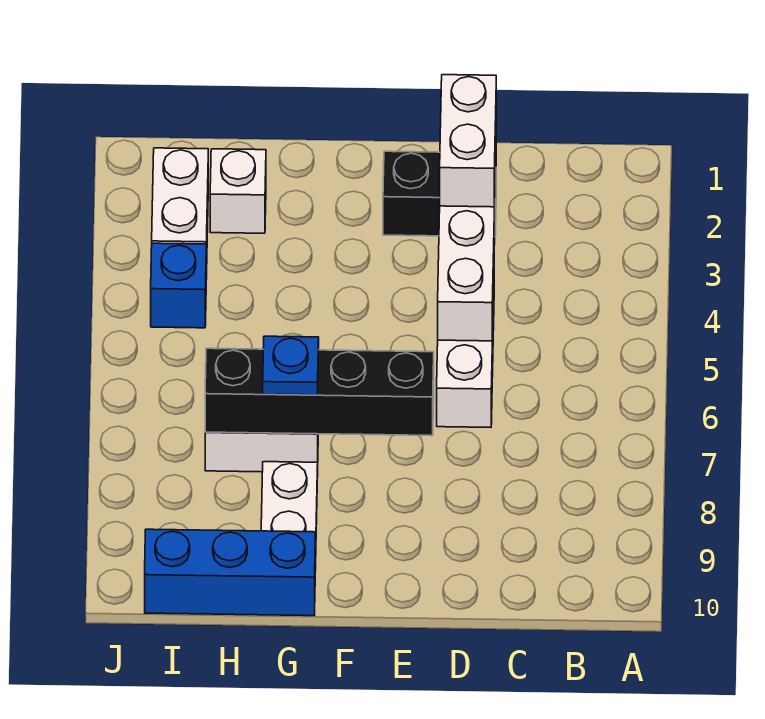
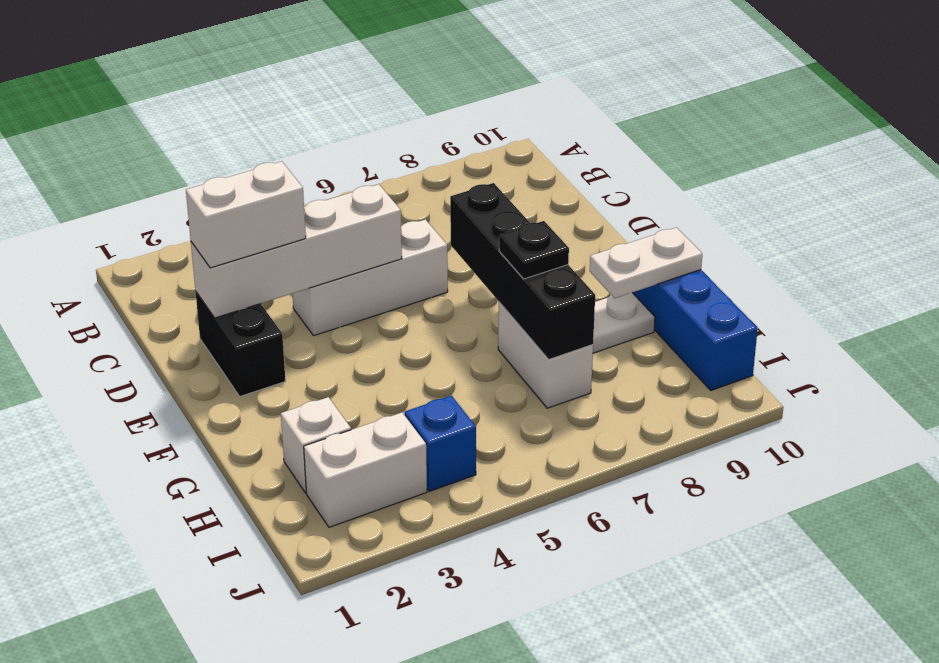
blue plate G7 level 3 -> black plate G7 level 3
none -> white plate G9:G10 level 2

